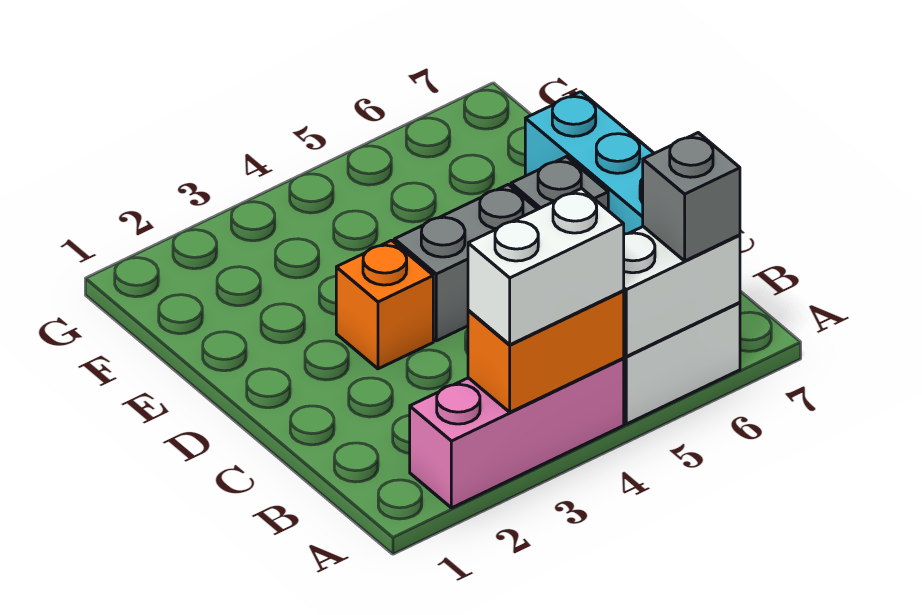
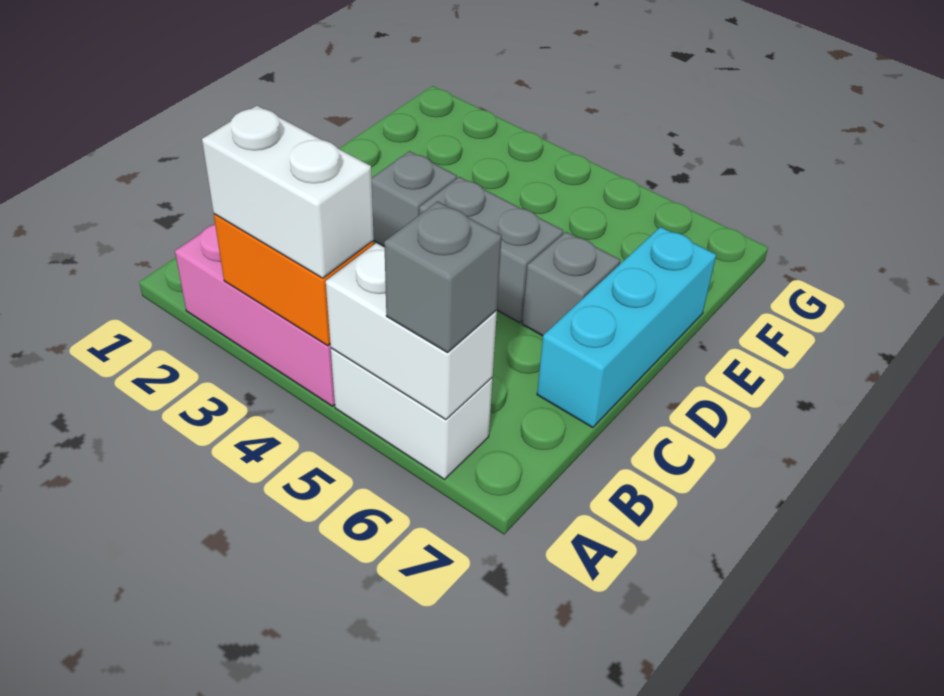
orange brick D3 level 1 -> grey brick D3 level 1

